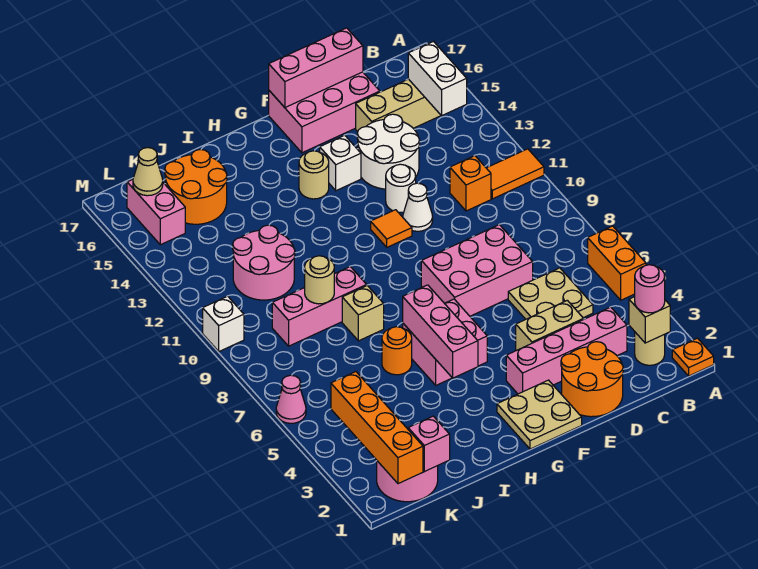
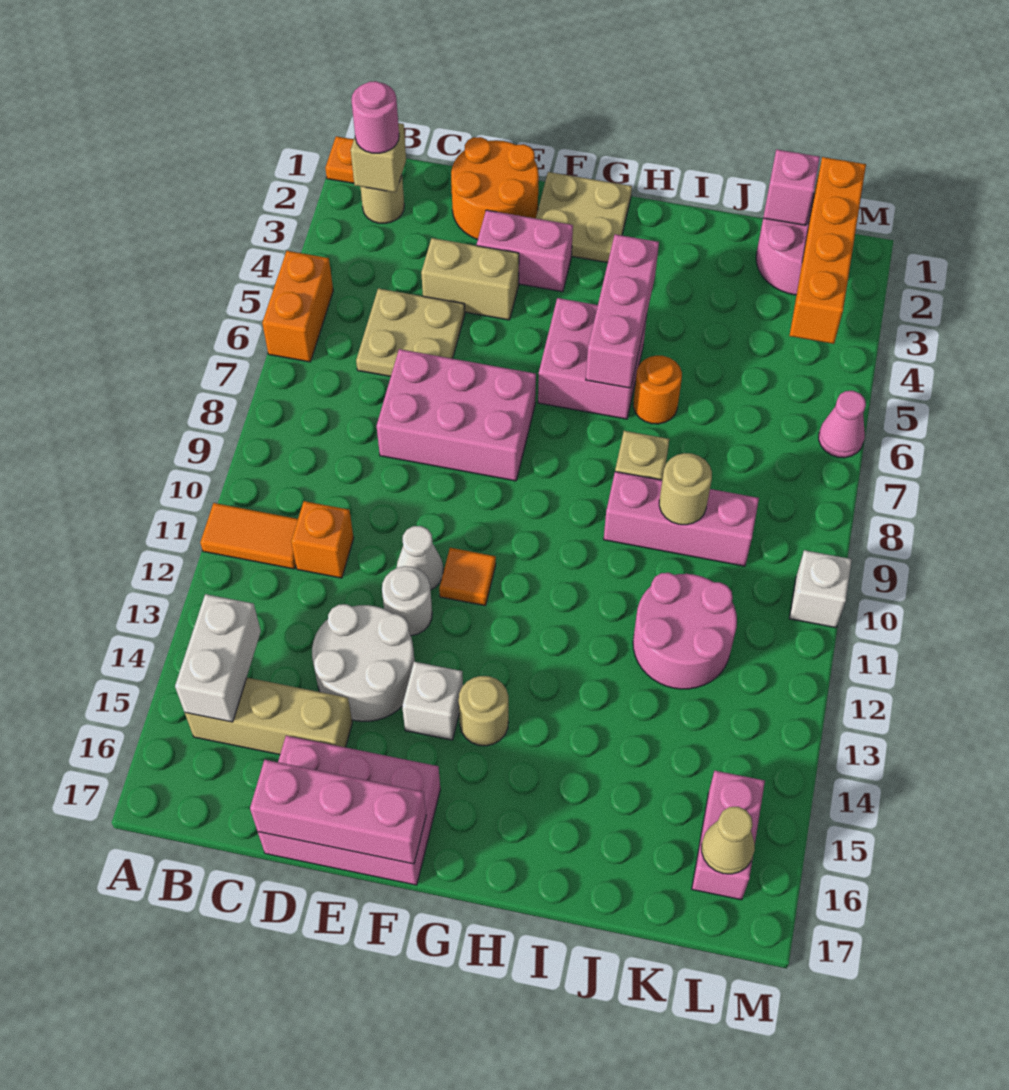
pink brick C3:F3 level 1 -> pink brick E3:F3 level 1
orange round brick J15:K16 level 1 -> none

